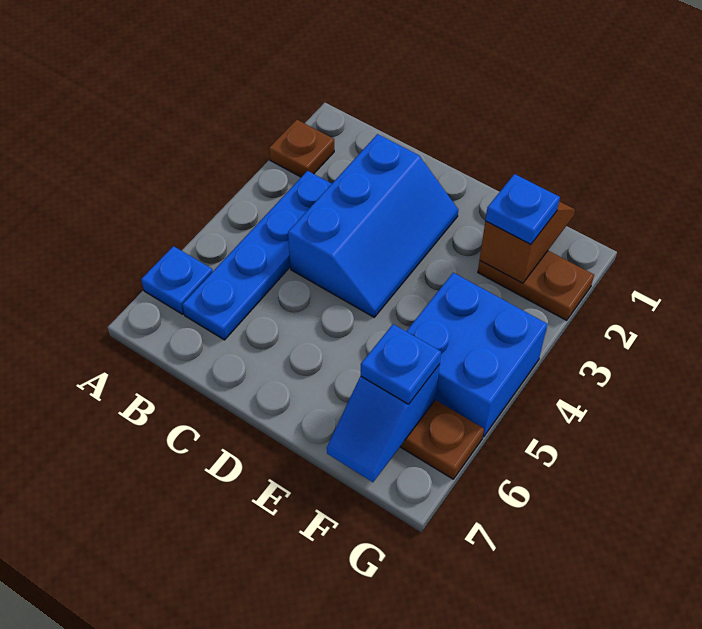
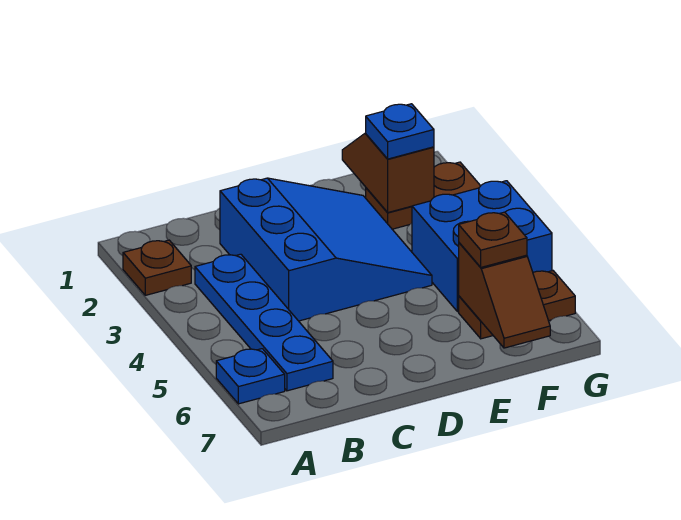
blue slope C2:D4 level 1 top C -> blue slope C2:E4 level 1 top C
blue slope F6:F7 level 2 top 6 -> brown slope F6:F7 level 2 top 6
blue plate F6 level 3 -> brown plate F6 level 3

